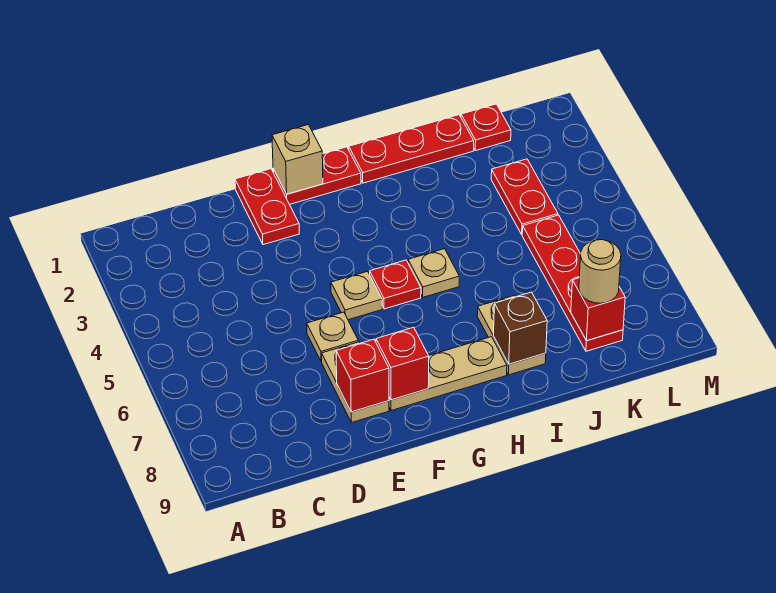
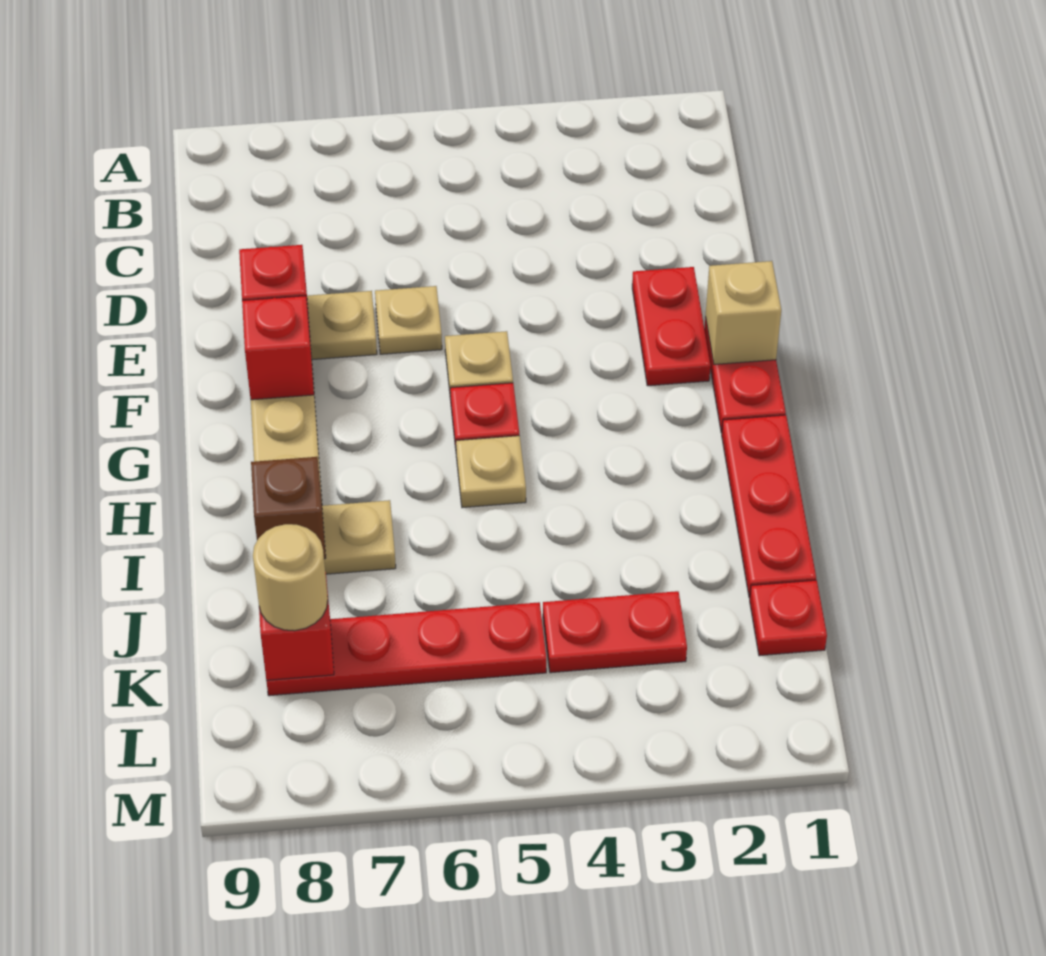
red plate E1:E2 level 1 -> red plate E2:F2 level 1

